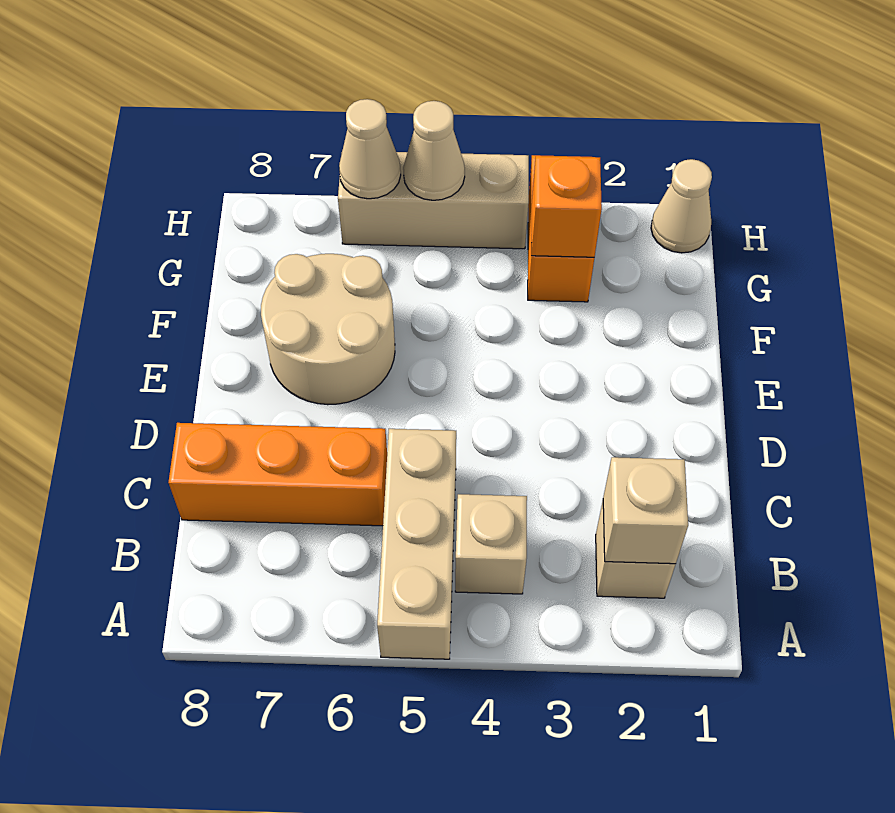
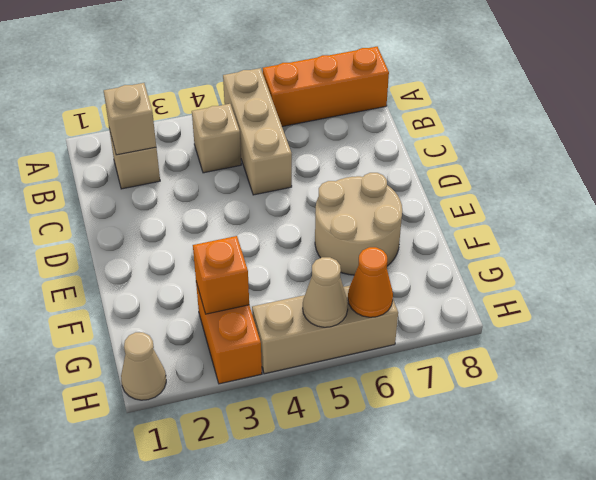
orange brick C6:C8 level 1 -> orange brick A6:A8 level 1
tan cone H6 level 2 -> orange cone H6 level 2

